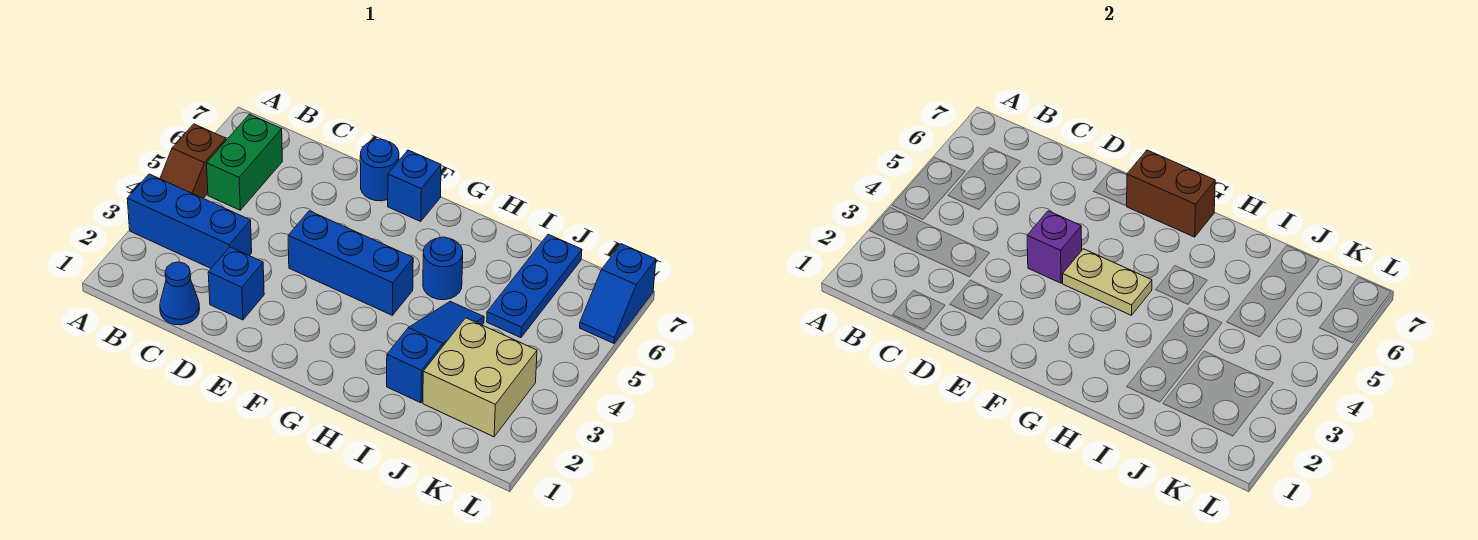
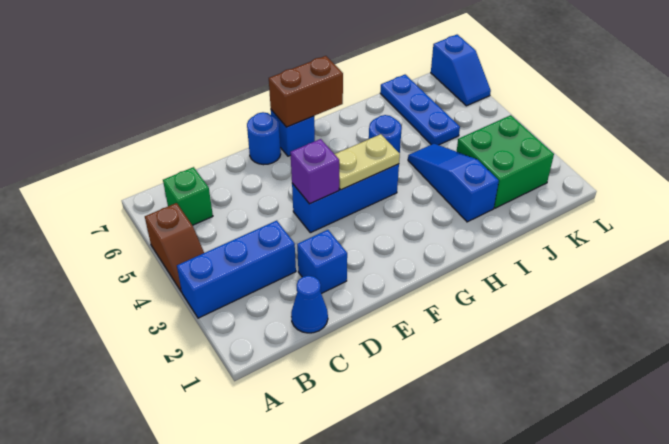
green brick B5:B6 level 1 -> green brick B6 level 1
tan brick J2:K3 level 1 -> green brick J2:K3 level 1

